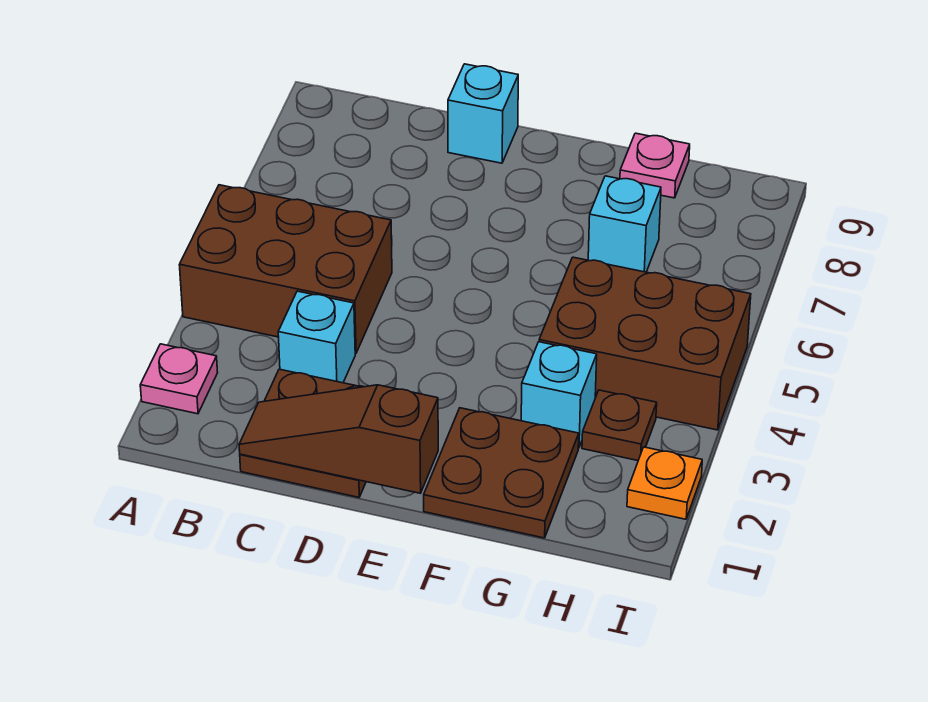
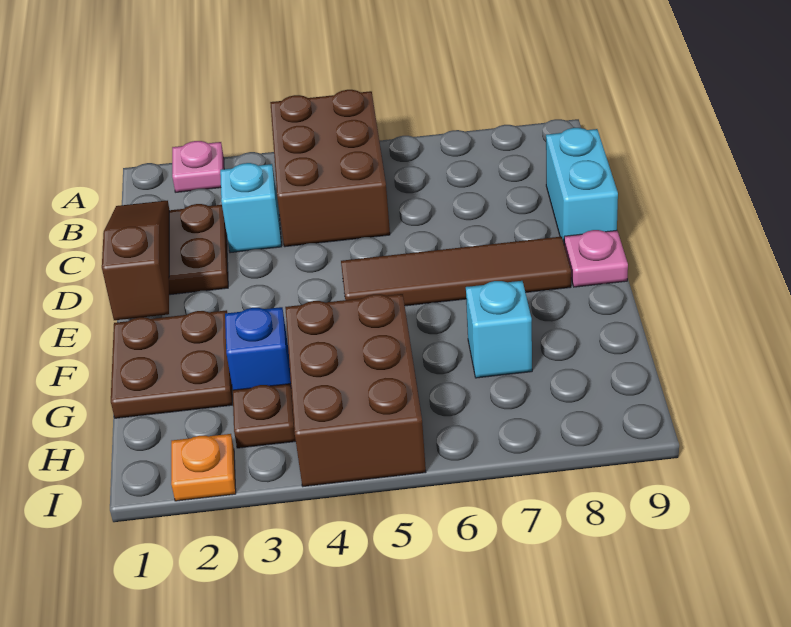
cyan brick D9 level 1 -> cyan brick C9:D9 level 1
none -> brown tile E5:E8 level 1
cyan brick G3 level 1 -> blue brick G3 level 1
pink plate G9 level 1 -> pink plate E9 level 1

